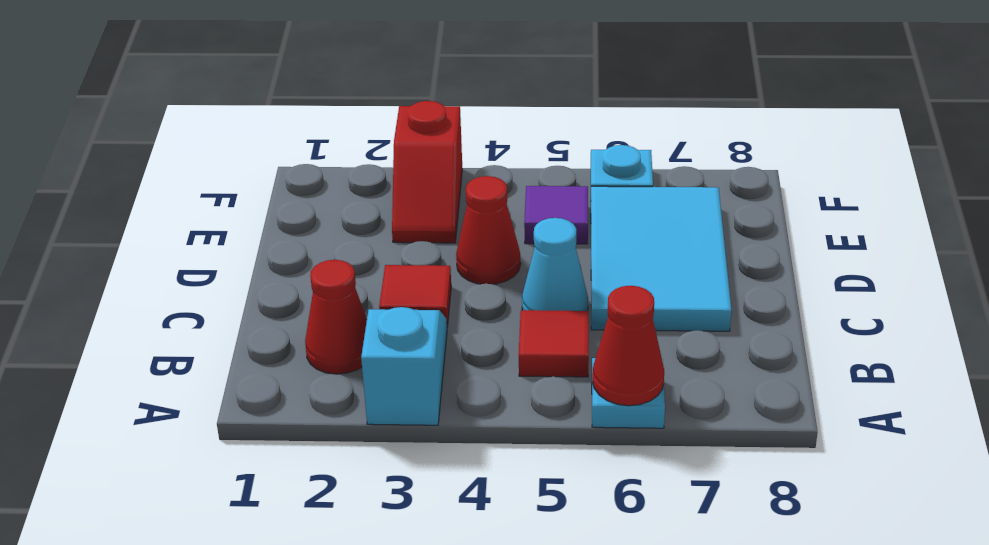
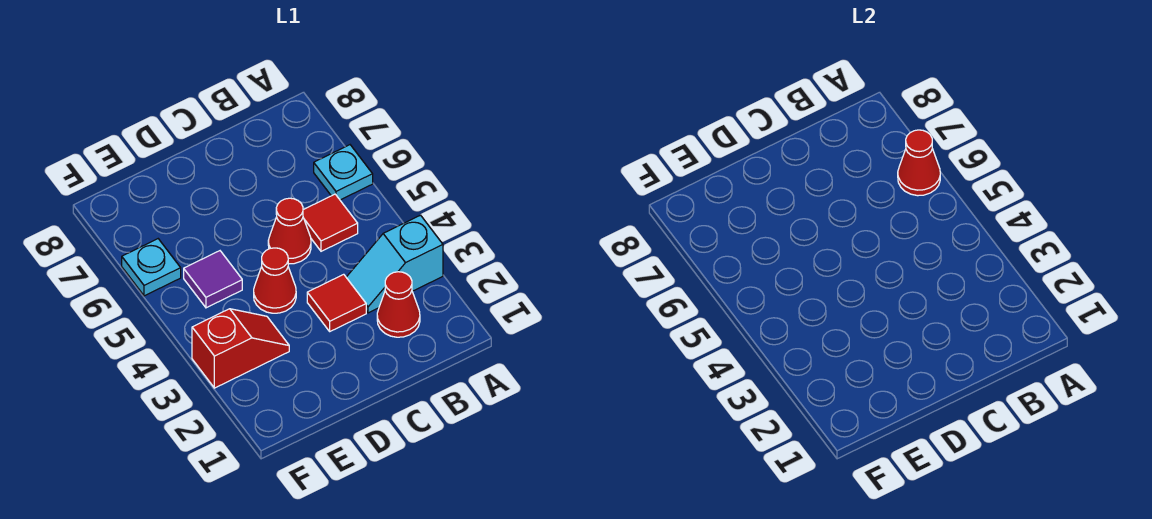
cyan cone C5 level 1 -> red cone C5 level 1
cyan tile C6:E7 level 1 -> none

